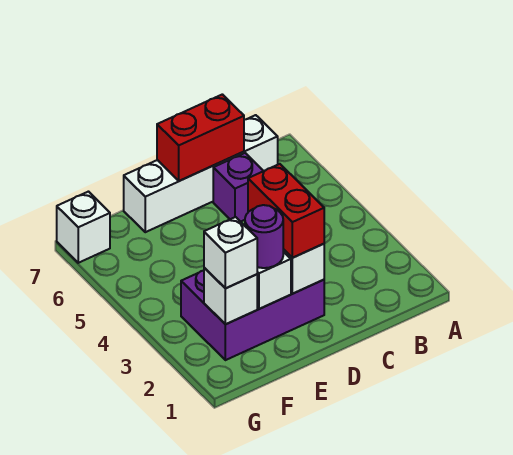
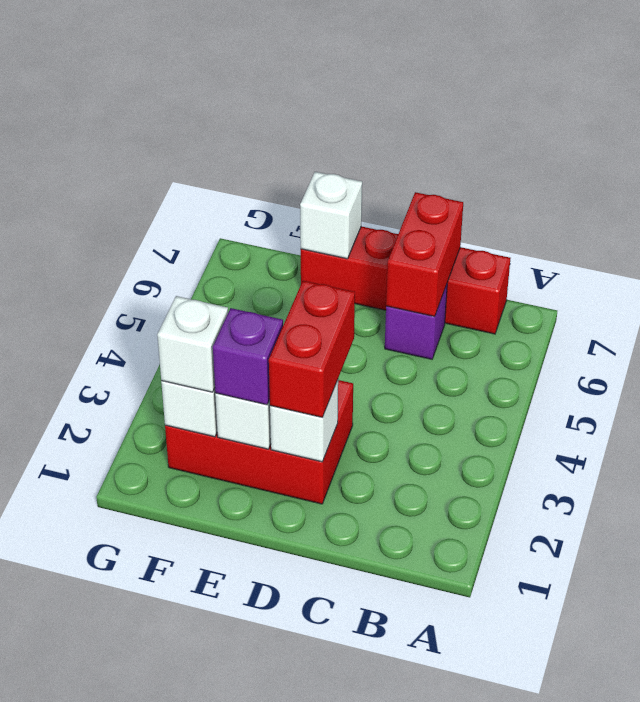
white brick B7:E7 level 1 -> red brick B7:E7 level 1
red brick C7:D7 level 2 -> red brick C6:C7 level 2
purple brick D2:F3 level 1 -> red brick D2:F3 level 1
purple round brick E2 level 3 -> purple brick E2 level 3
white brick G7 level 1 -> white brick E7 level 2

